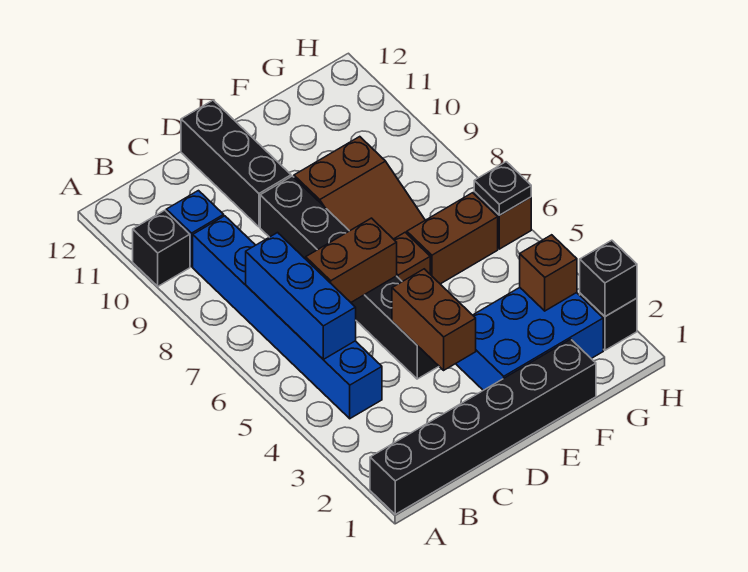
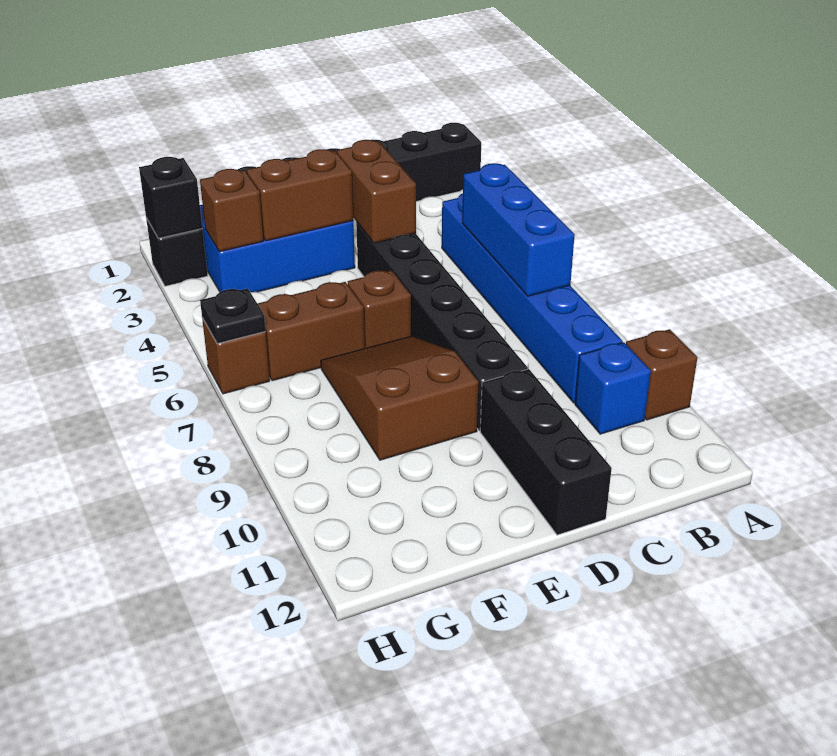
black brick A10 level 1 -> brown brick A10 level 1
brown brick C6:D6 level 2 -> brown brick E3:F3 level 2

